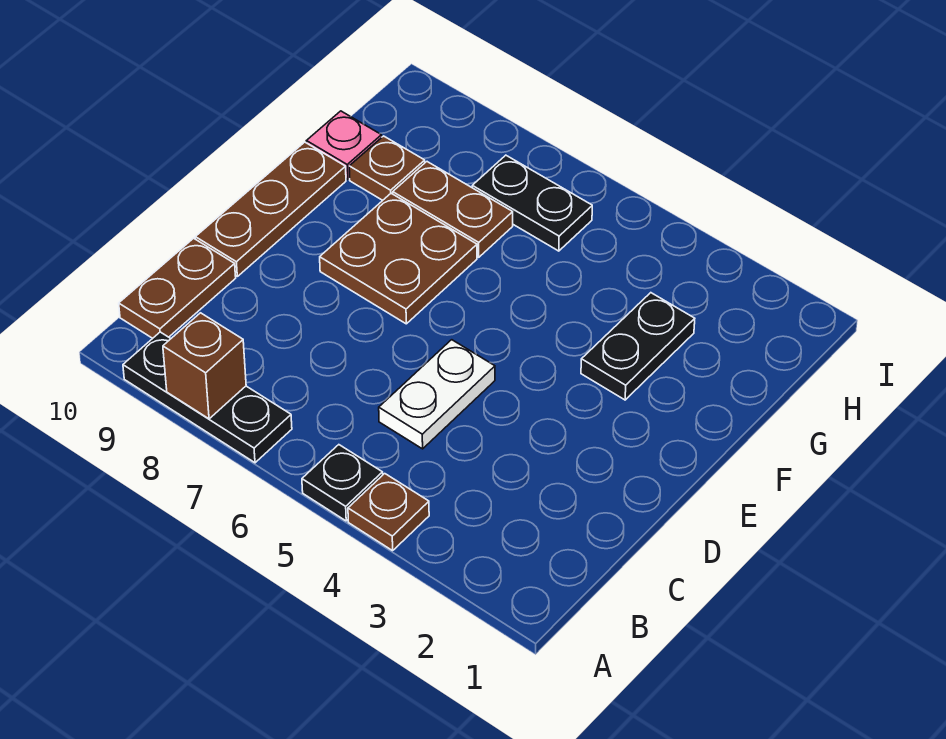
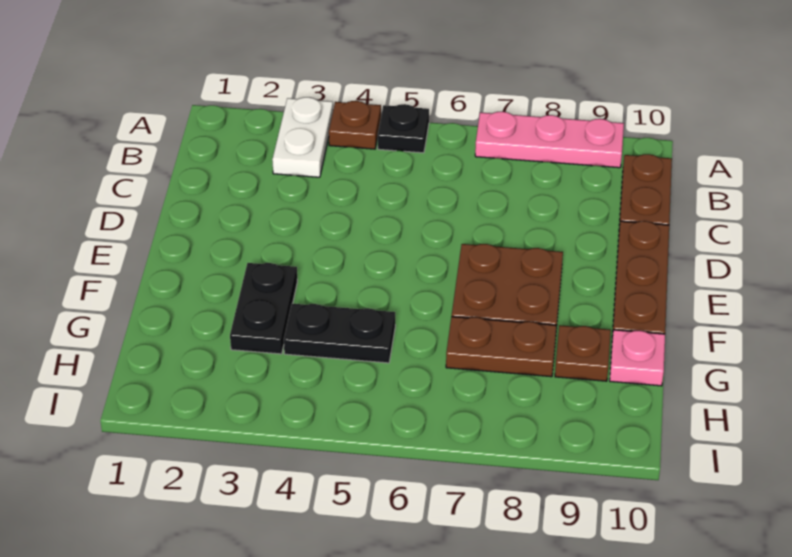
black plate A7:A9 level 1 -> pink plate A7:A9 level 1
brown brick A8 level 2 -> none
white plate C5:D5 level 1 -> white plate A3:B3 level 1
black plate H6:H7 level 1 -> black plate G4:G5 level 1

